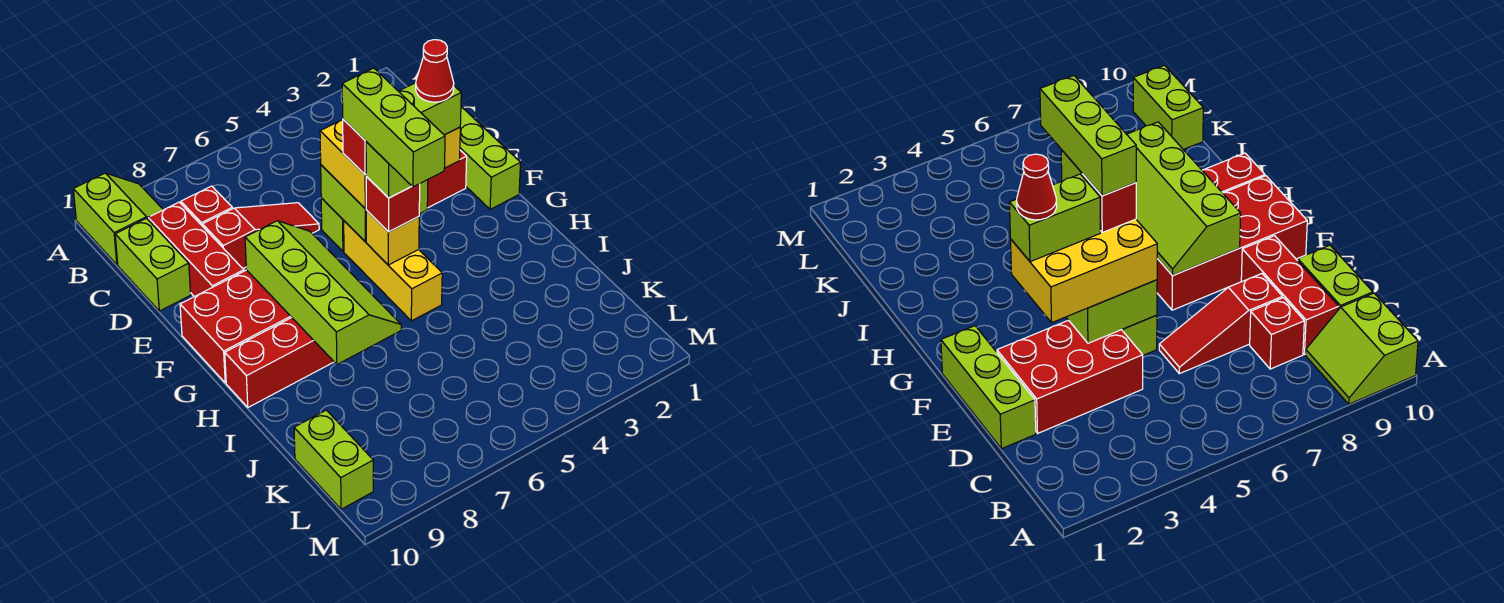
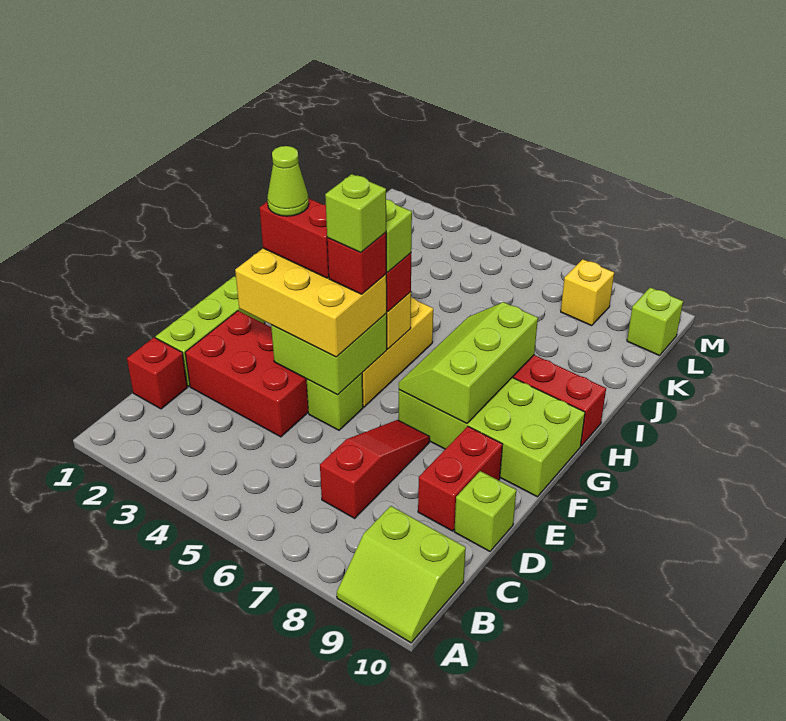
lime slope A9:B10 level 1 top 10 -> lime slope A9:B10 level 1 top B
red brick C8 level 1 -> red brick C1 level 1
red brick C9:E9 level 1 -> red brick D9:E9 level 1
lime brick C10:D10 level 1 -> lime brick D10 level 1
red slope D6:D8 level 1 top 8 -> red slope C7:E7 level 1 top C
lime brick F3:F4 level 4 -> red brick F3:F4 level 4
red cone F3 level 5 -> lime cone F3 level 5
lime brick F5:H5 level 5 -> lime brick F5 level 5
red brick F7:G10 level 1 -> lime brick F7:G10 level 1
lime slope F7:I8 level 2 top 8 -> lime slope F7:H8 level 2 top 8
lime brick K10:L10 level 1 -> lime brick L10 level 1
none -> yellow brick L8 level 1

